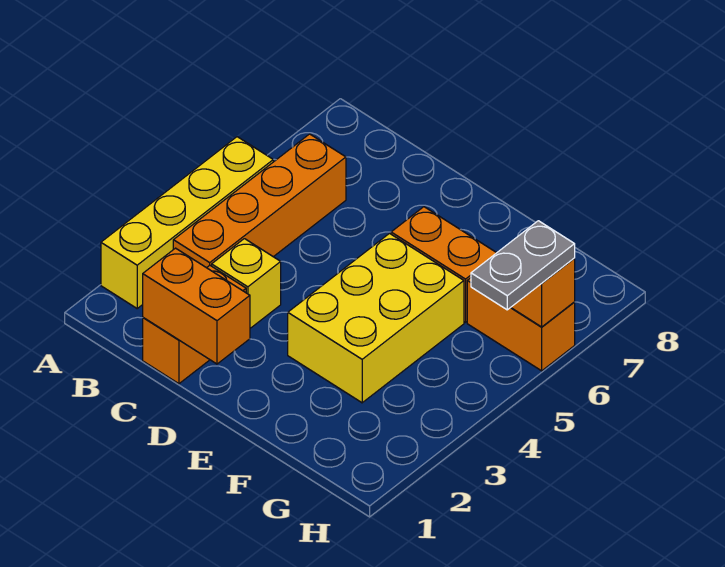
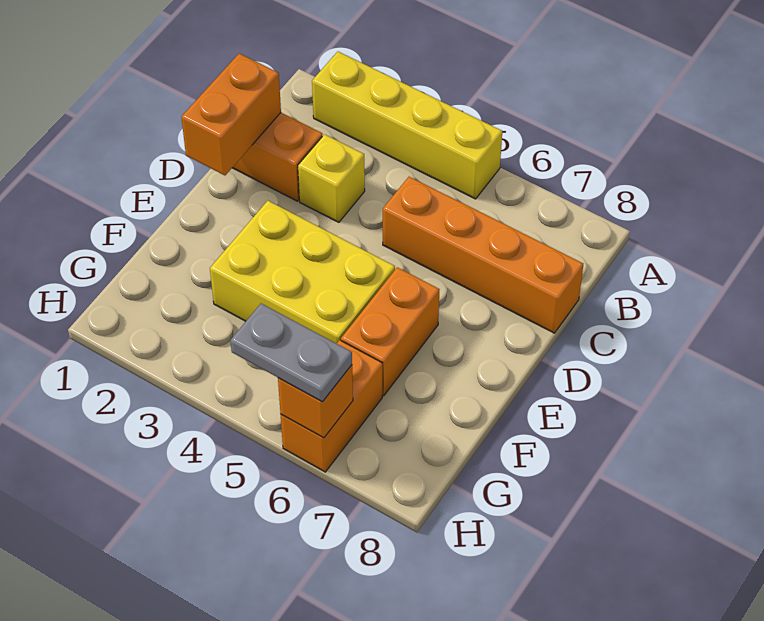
orange brick B3:B6 level 1 -> orange brick C5:C8 level 1

